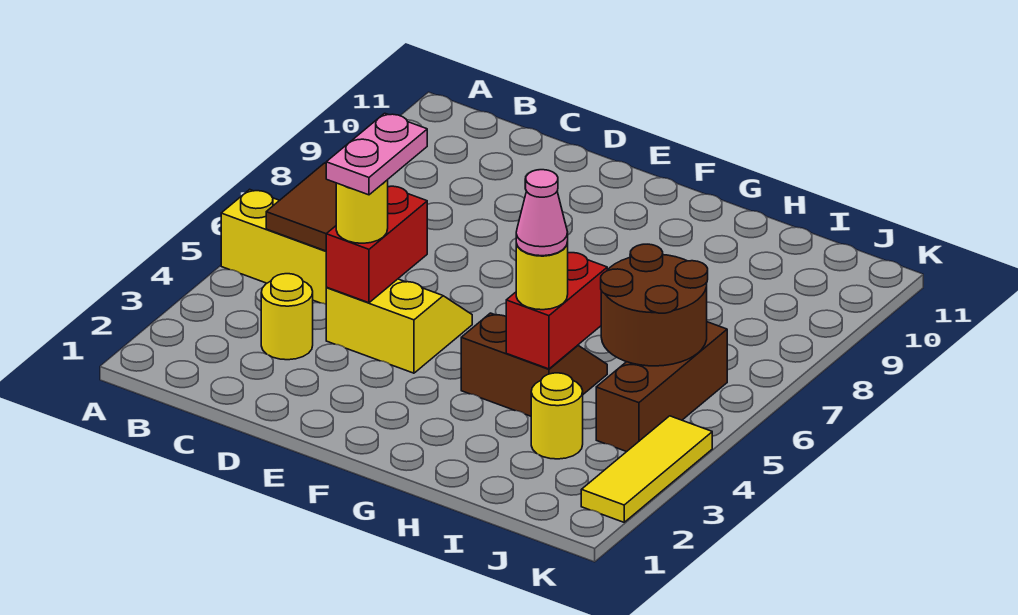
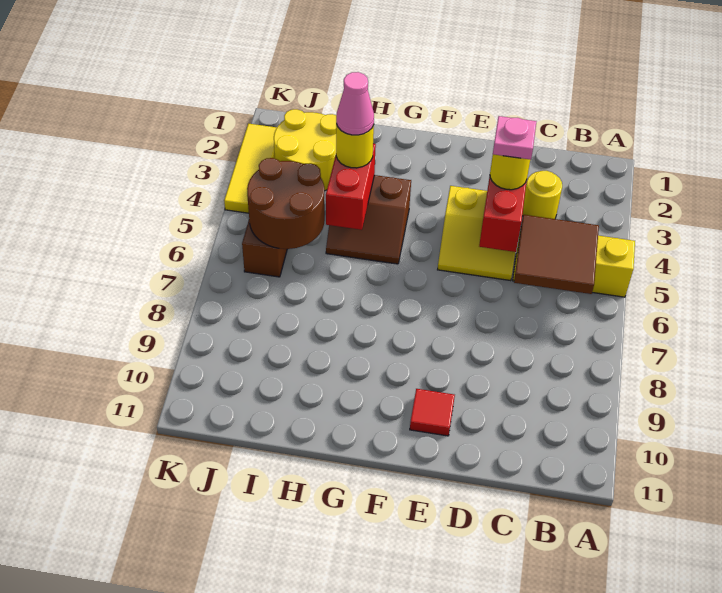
pink plate D4:D5 level 4 -> pink plate D4 level 4
none -> red tile E10 level 1
yellow round brick I3 level 1 -> yellow round brick I2:J3 level 1

